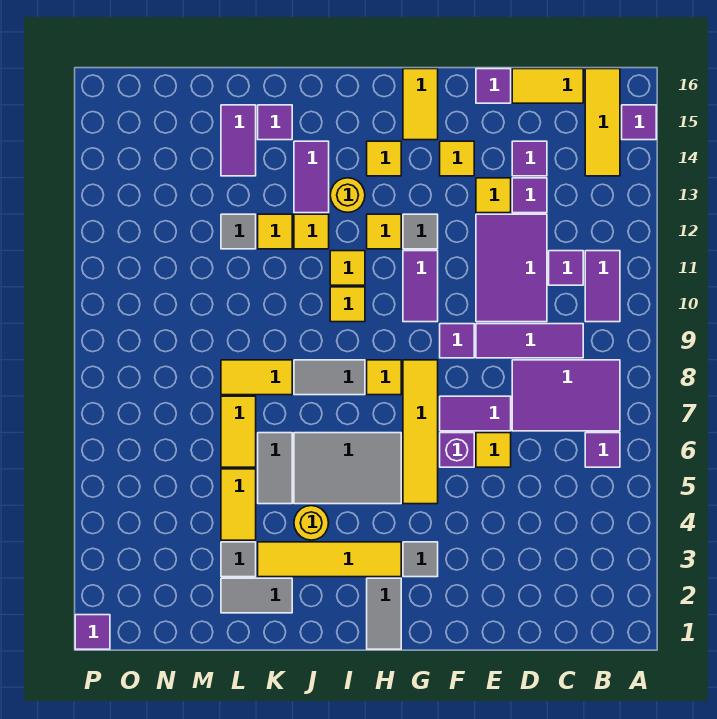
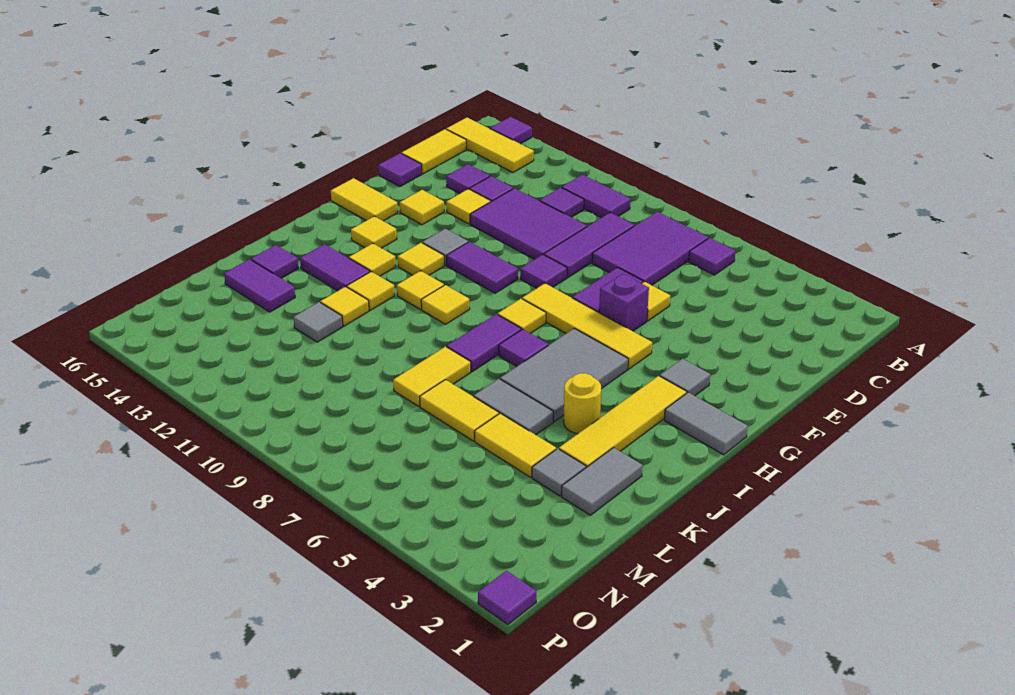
none -> purple tile I7 level 1
grey tile I8:J8 level 1 -> purple tile I8:J8 level 1
yellow round brick I13 level 1 -> yellow tile I13 level 1

